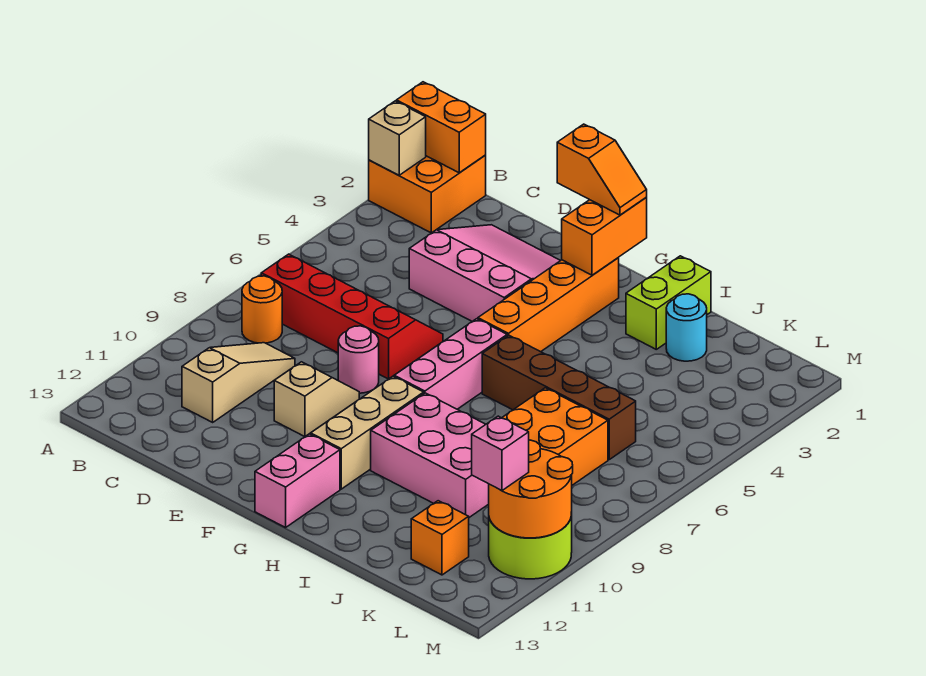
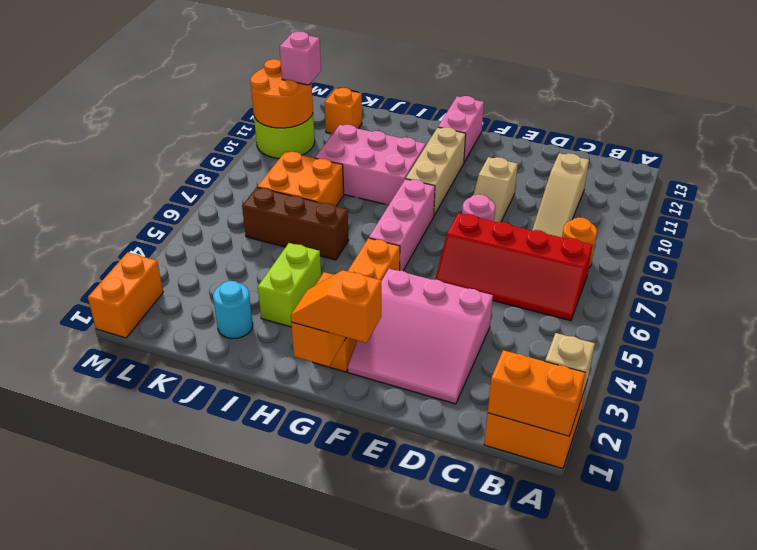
brown brick H6:K6 level 1 -> brown brick I6:K6 level 1
lime brick I1:I2 level 1 -> lime brick I3:I4 level 1
none -> orange brick M1:M2 level 1

